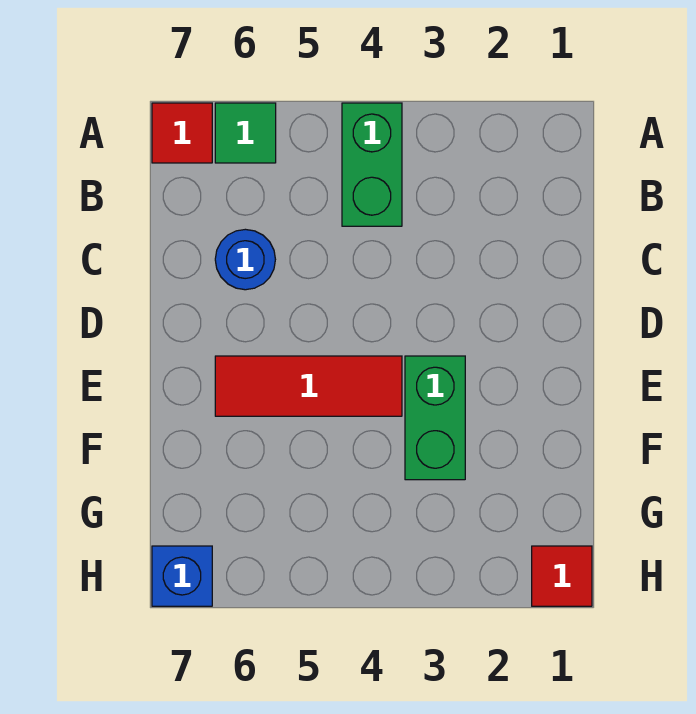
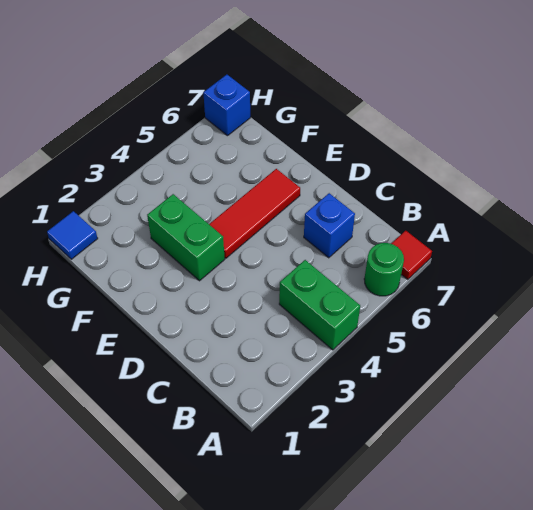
green tile A6 level 1 -> green round brick A6 level 1
blue round brick C6 level 1 -> blue brick C6 level 1
red tile H1 level 1 -> blue tile H1 level 1

